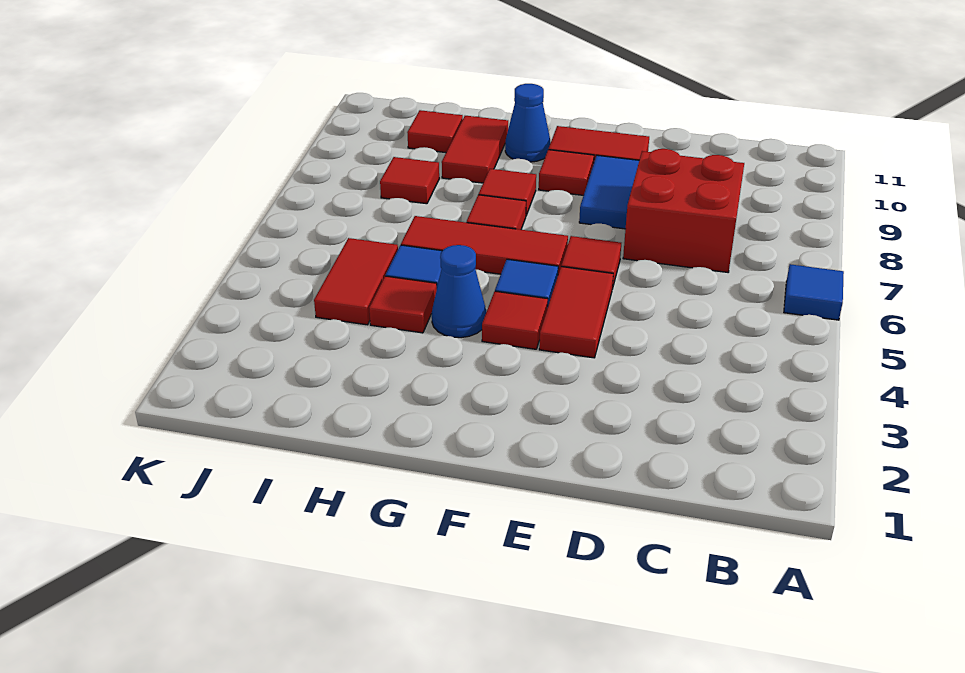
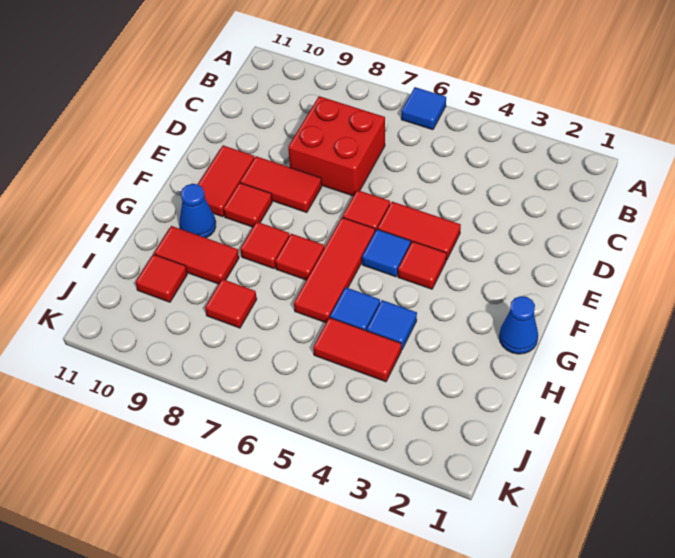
blue tile E8:E9 level 1 -> red tile E8:E9 level 1
blue cone G4 level 1 -> blue cone G1 level 1
red tile H4 level 1 -> blue tile H4 level 1

